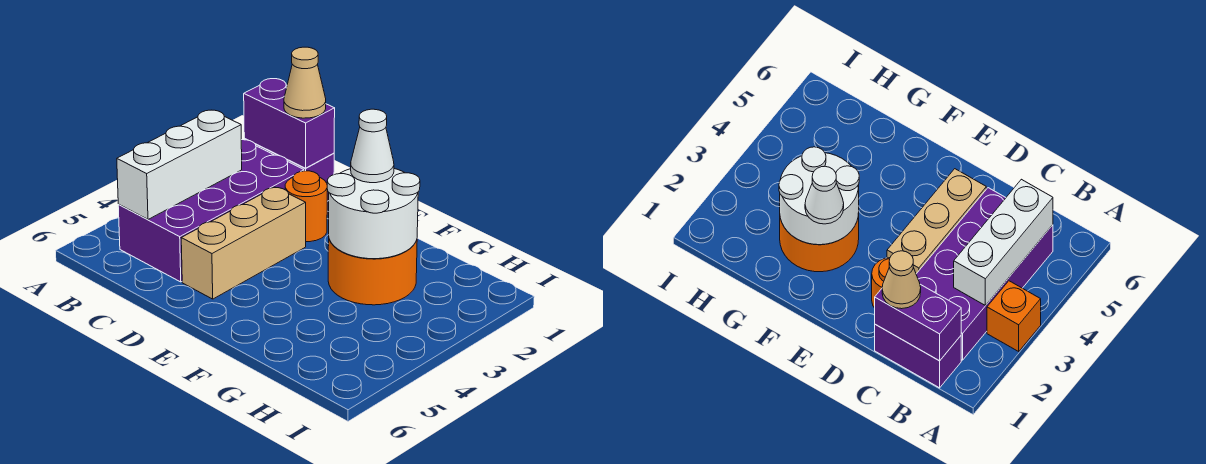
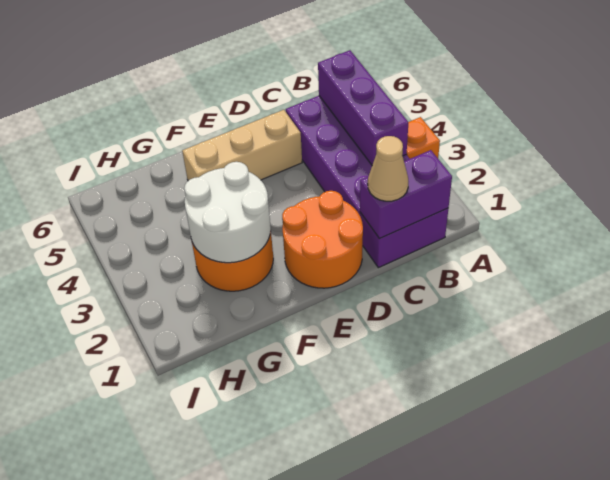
white brick B3:B5 level 2 -> purple brick B3:B5 level 2
orange round brick D2 level 1 -> orange round brick D1:E2 level 1
tan brick D3:D5 level 1 -> tan brick D5:F5 level 1
white cone F2 level 3 -> none

